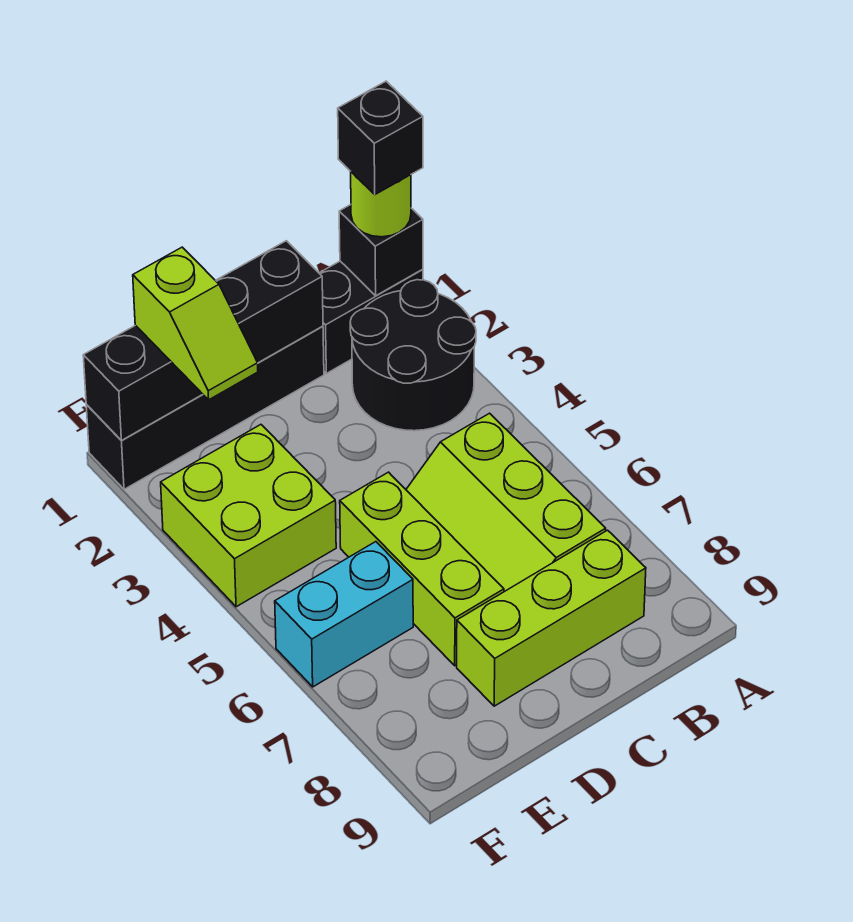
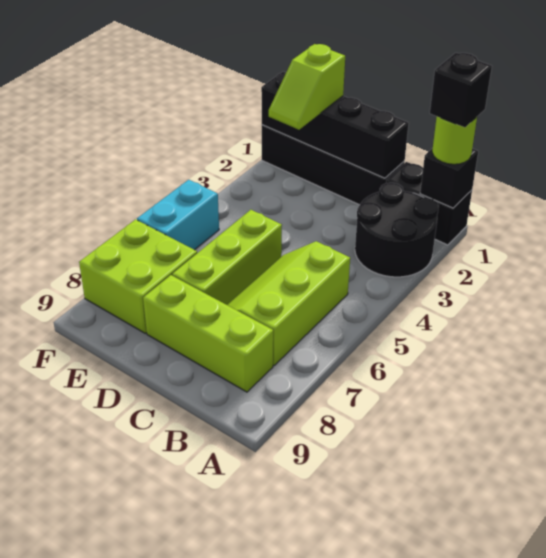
lime brick E3:F4 level 1 -> lime brick E7:F8 level 1
cyan brick E6:F6 level 1 -> cyan brick F5:F6 level 1

